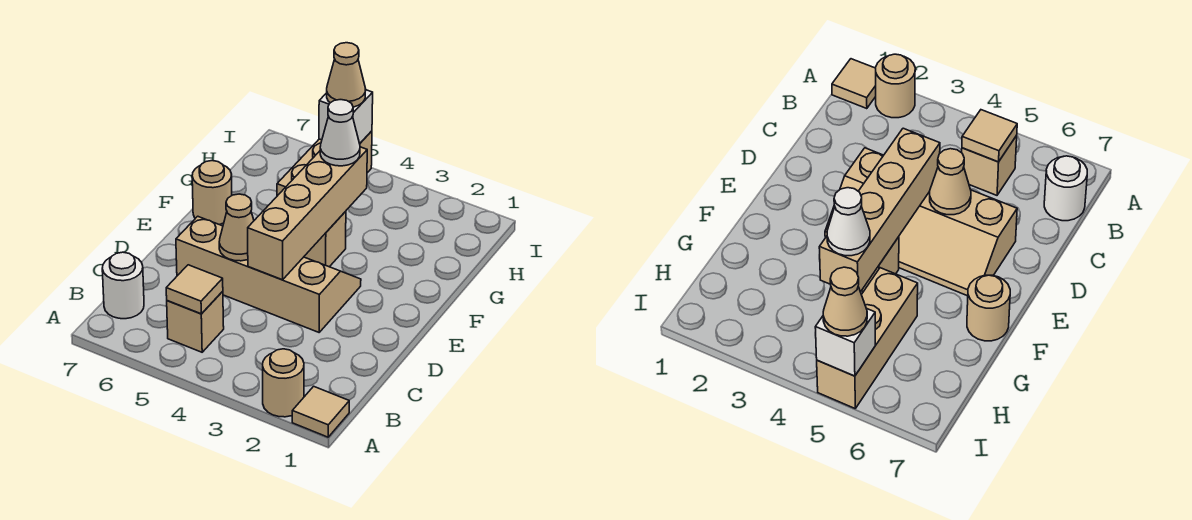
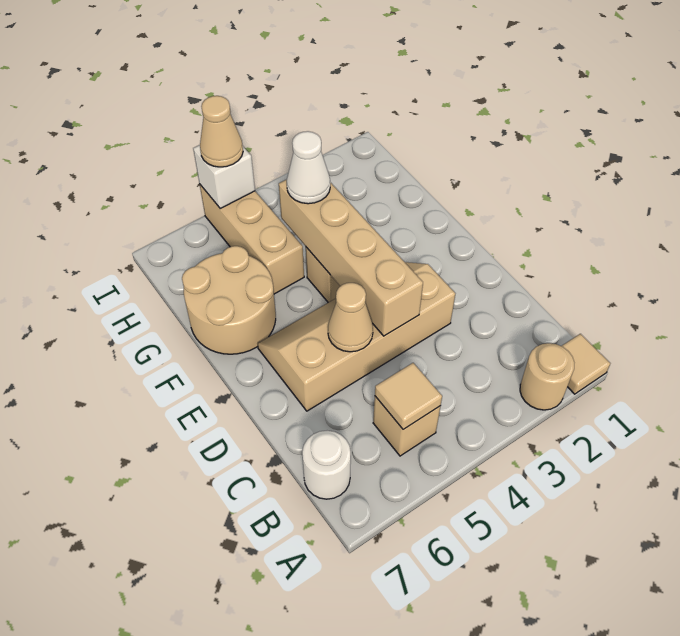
tan round brick F7 level 1 -> tan round brick F6:G7 level 1

